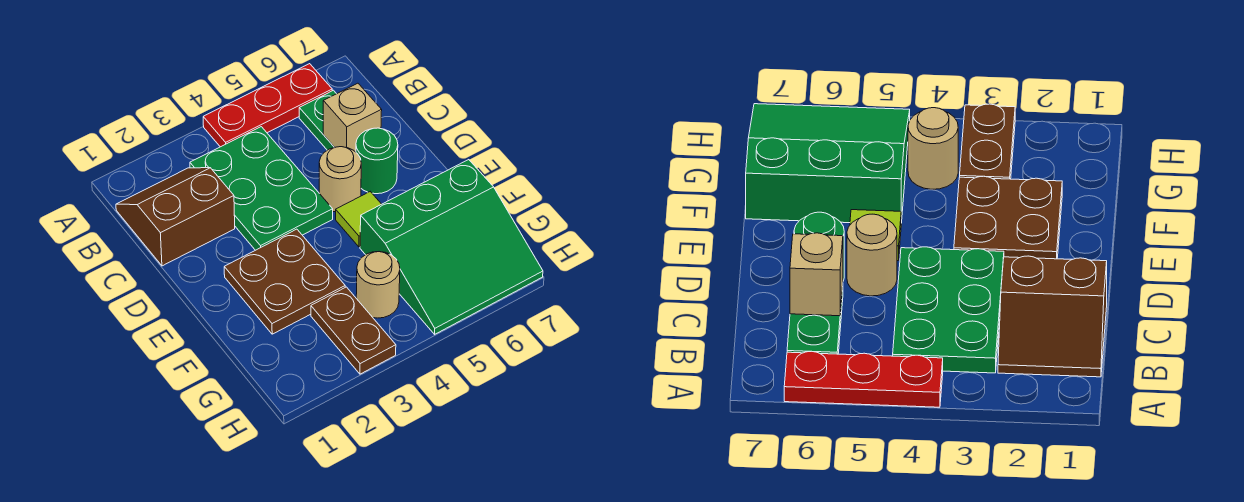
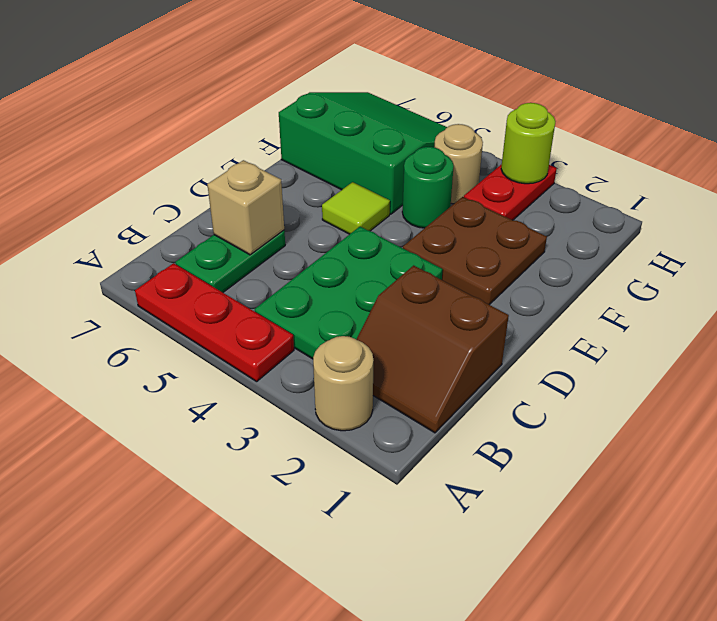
tan round brick D5 level 1 -> tan round brick A2 level 1
green round brick D6 level 1 -> green round brick F4 level 1
brown plate G3:H3 level 1 -> red plate G3:H3 level 1
none -> lime round brick H3 level 2

